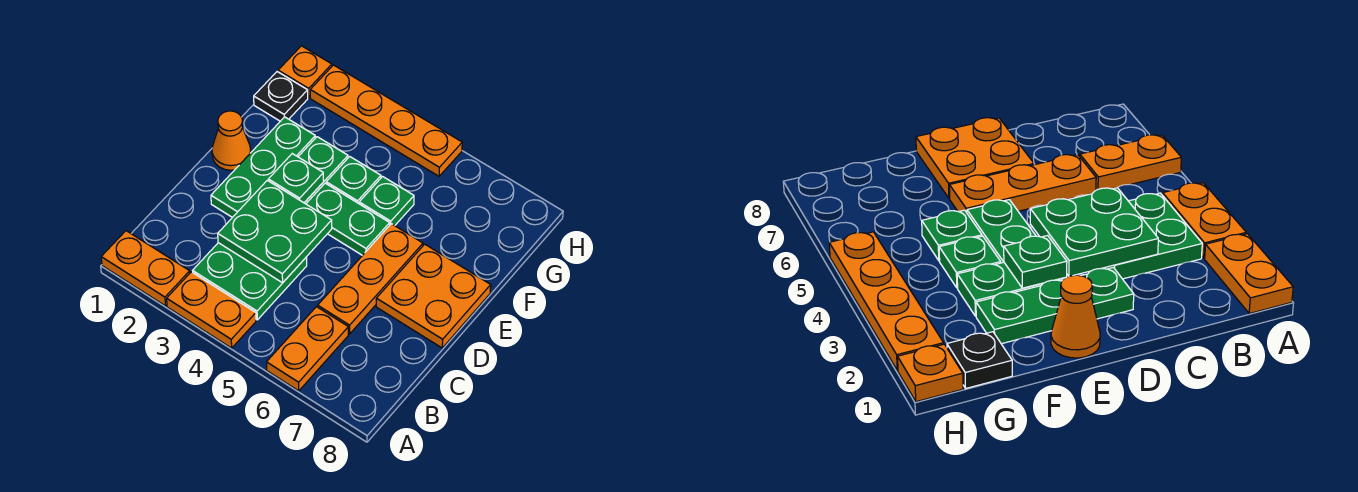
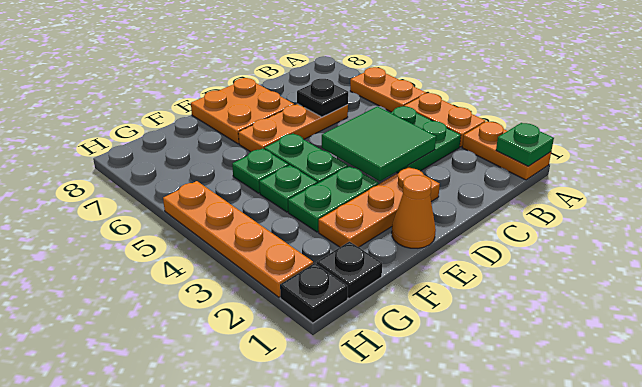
orange plate A6:B6 level 1 -> orange plate A5:A6 level 1
green plate C3:D4 level 2 -> green tile C3:D4 level 2
none -> black plate C6 level 2
green plate D2:F2 level 1 -> orange plate D2:F2 level 1
green plate E3 level 2 -> green plate A1 level 2
orange plate H1 level 1 -> black plate H1 level 1

